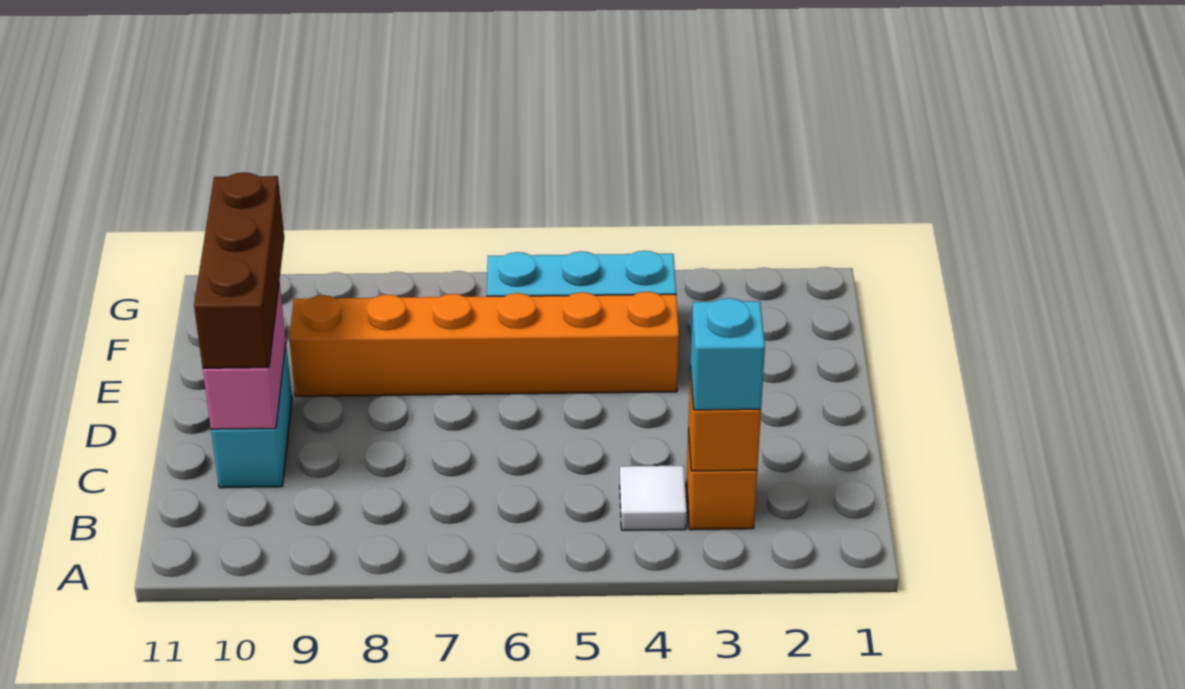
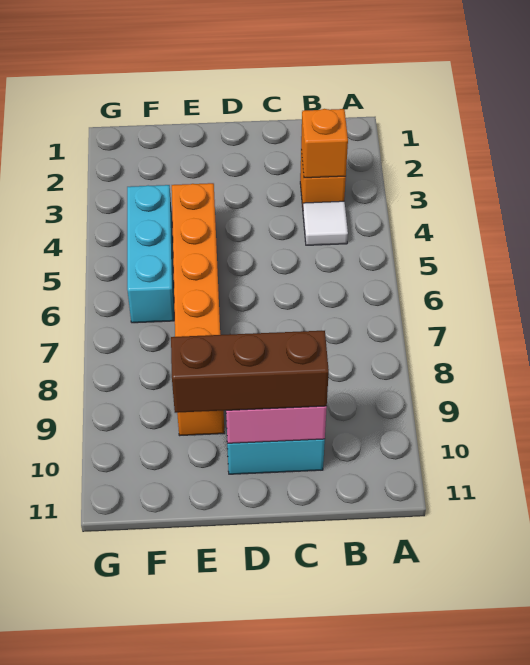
cyan brick B3 level 3 -> none

